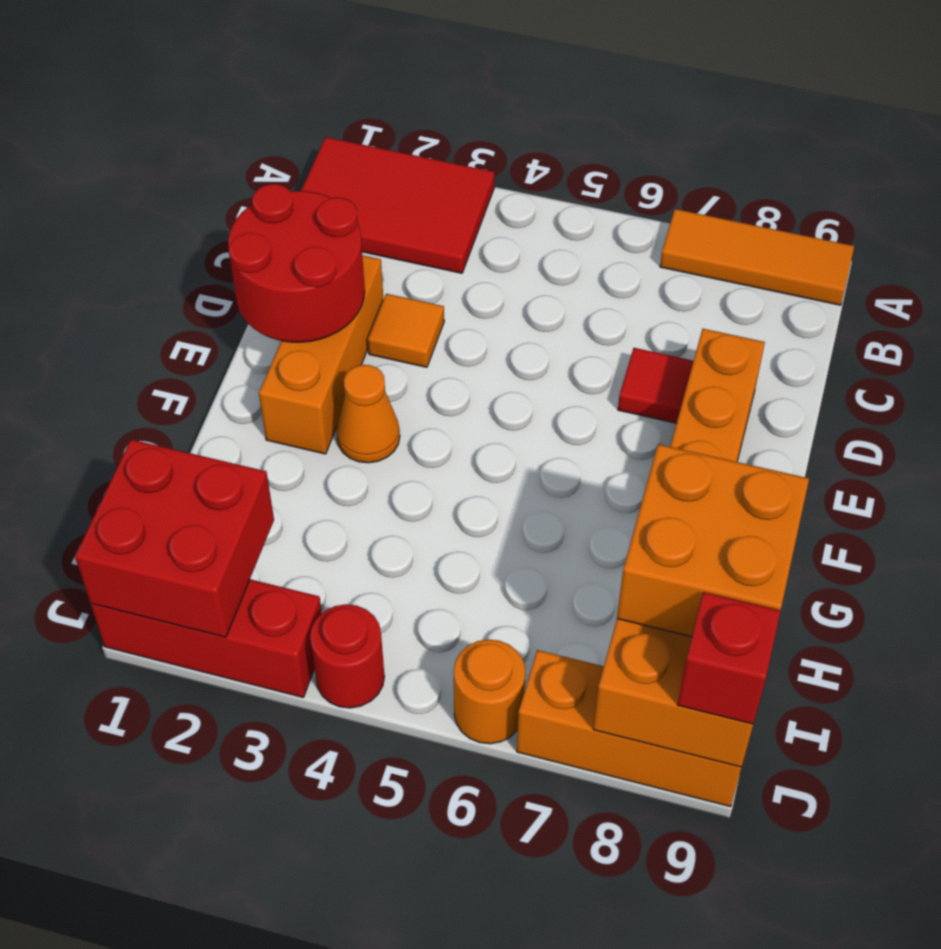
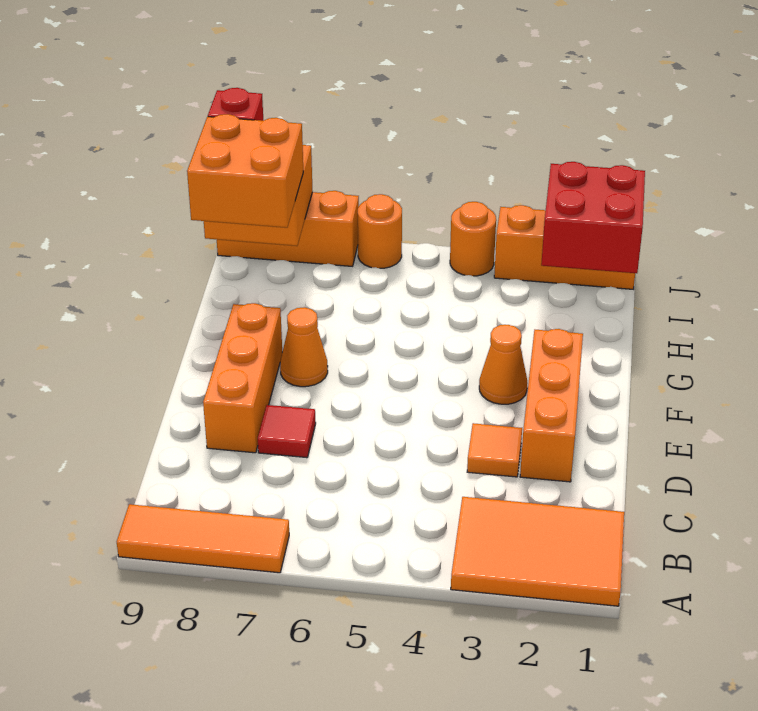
red tile A1:B3 level 1 -> orange tile A1:B3 level 1
red round brick D1:E2 level 2 -> none
none -> orange cone F7 level 1
red brick J1:J3 level 1 -> orange brick J1:J3 level 1
red round brick J4 level 1 -> orange round brick J4 level 1

